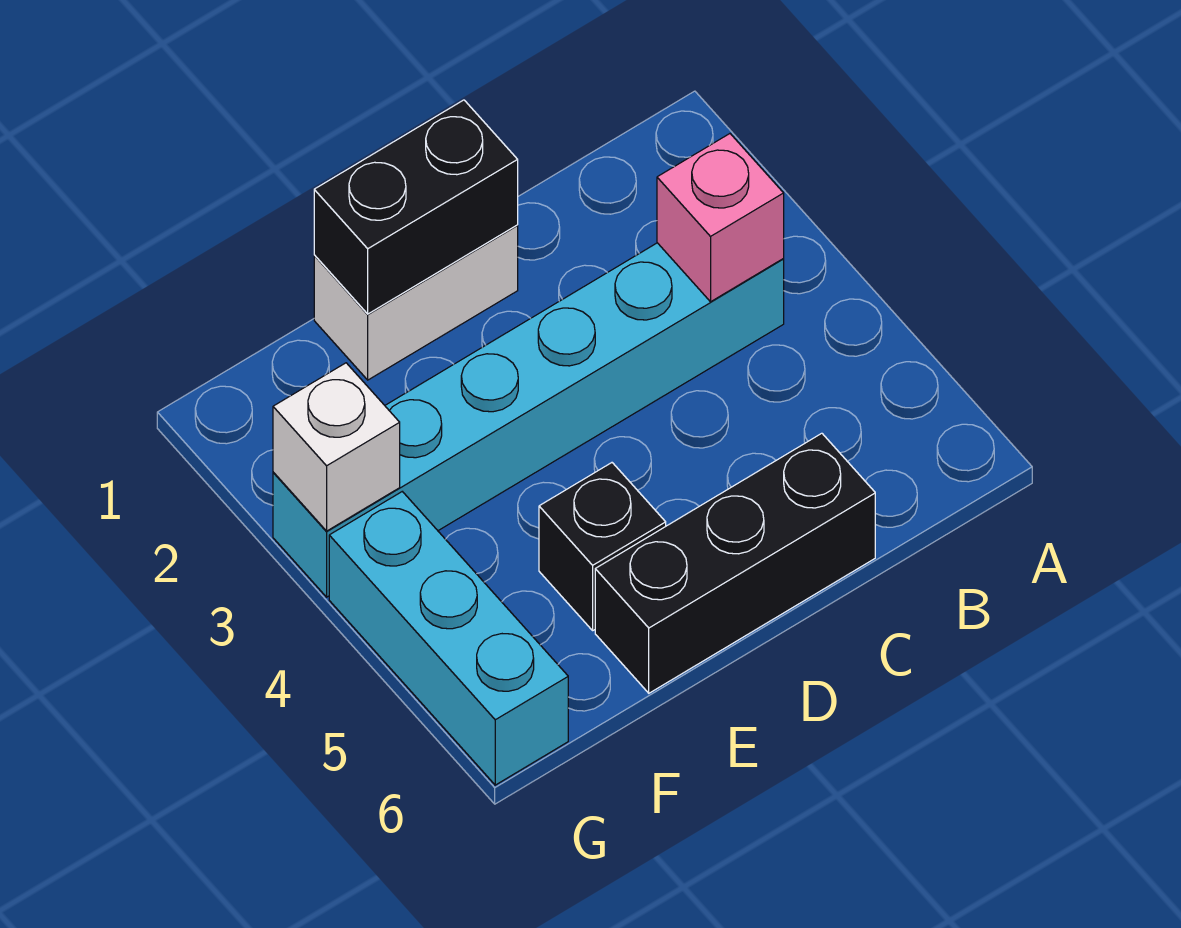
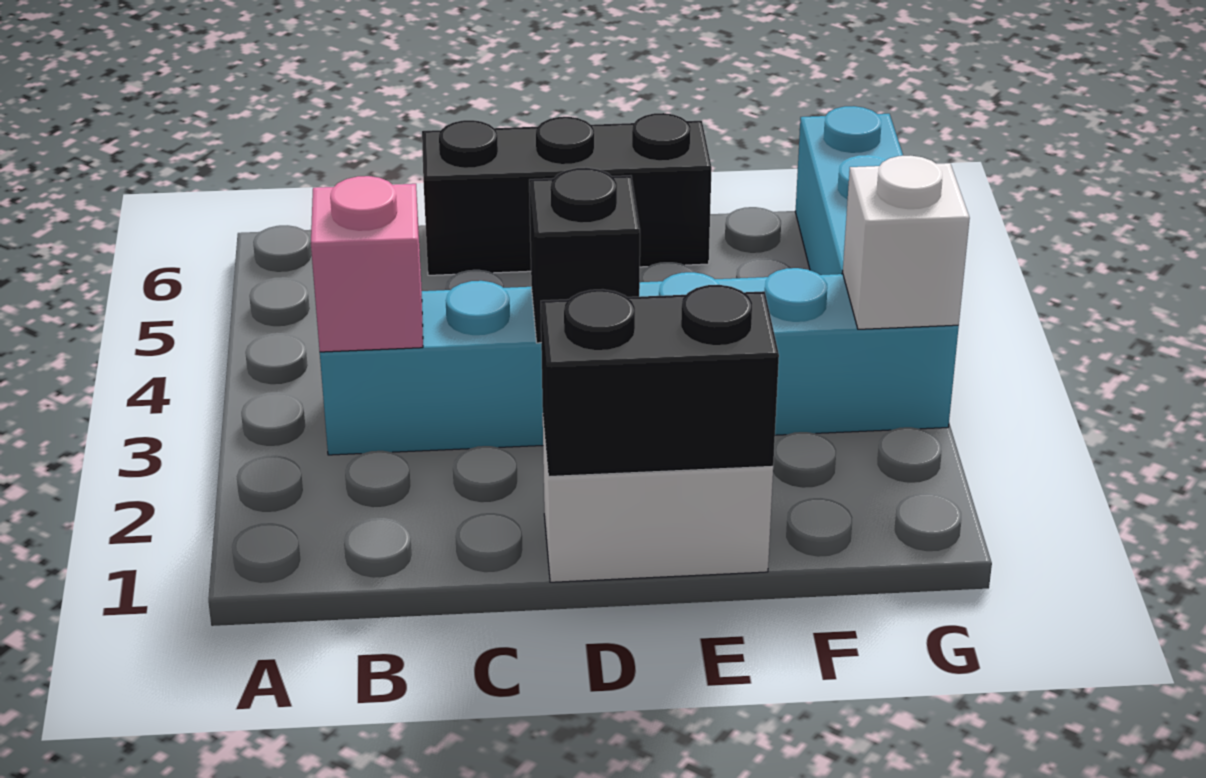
black brick E5 level 1 -> black brick D3 level 2

